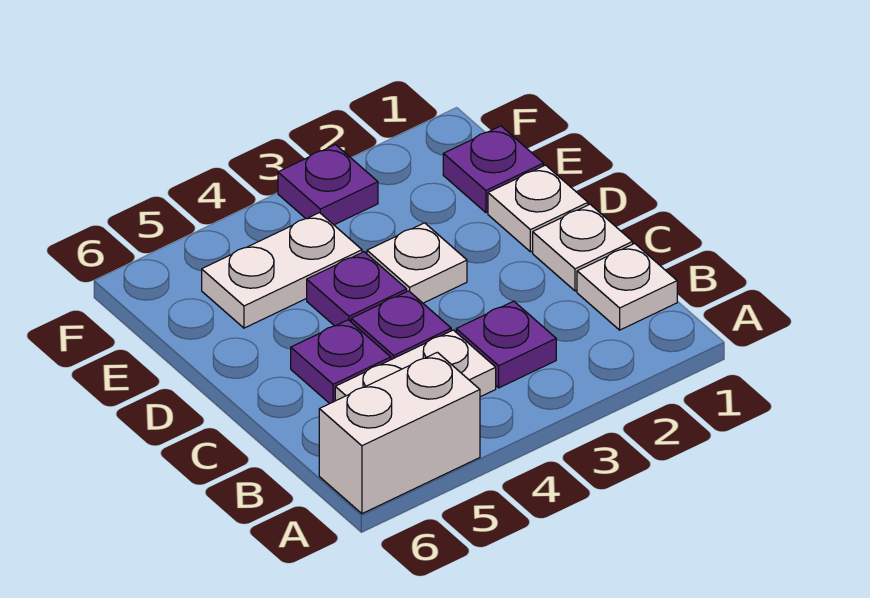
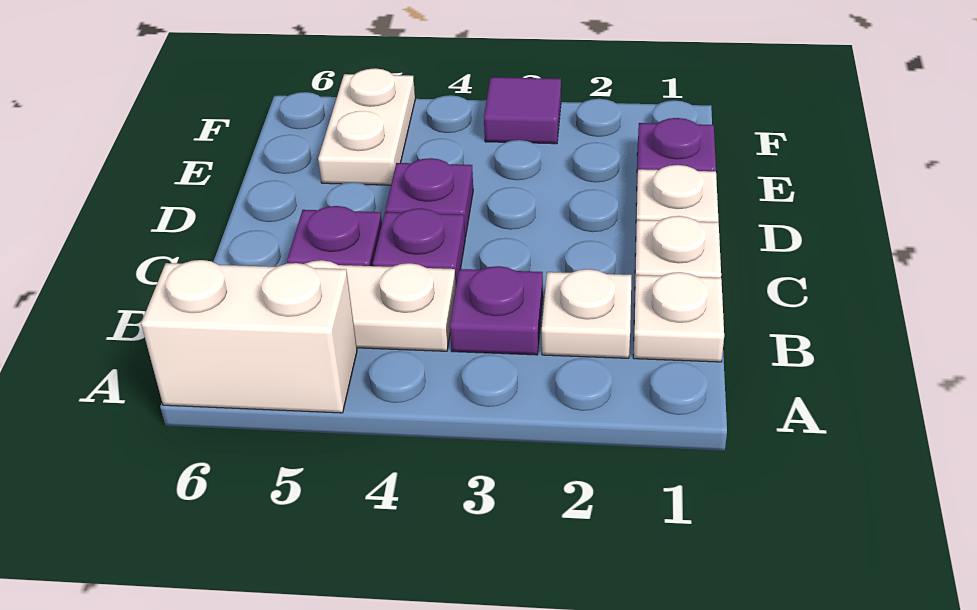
white plate D3 level 1 -> white plate B2 level 1
white plate E4:E5 level 1 -> white plate E5:F5 level 1
purple plate F3 level 1 -> purple tile F3 level 1

